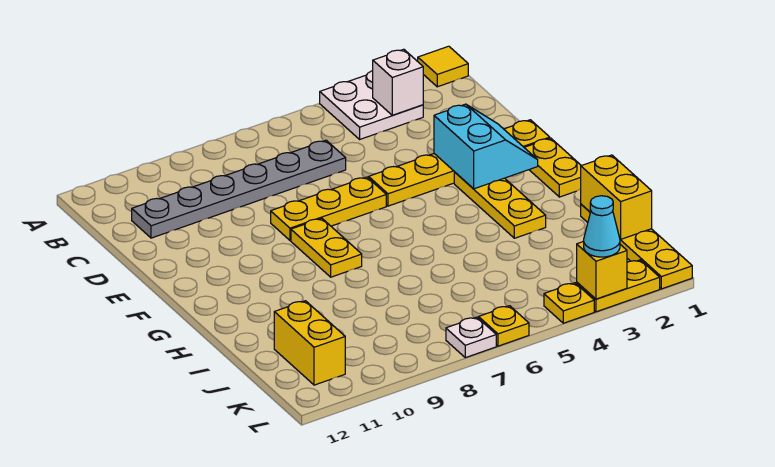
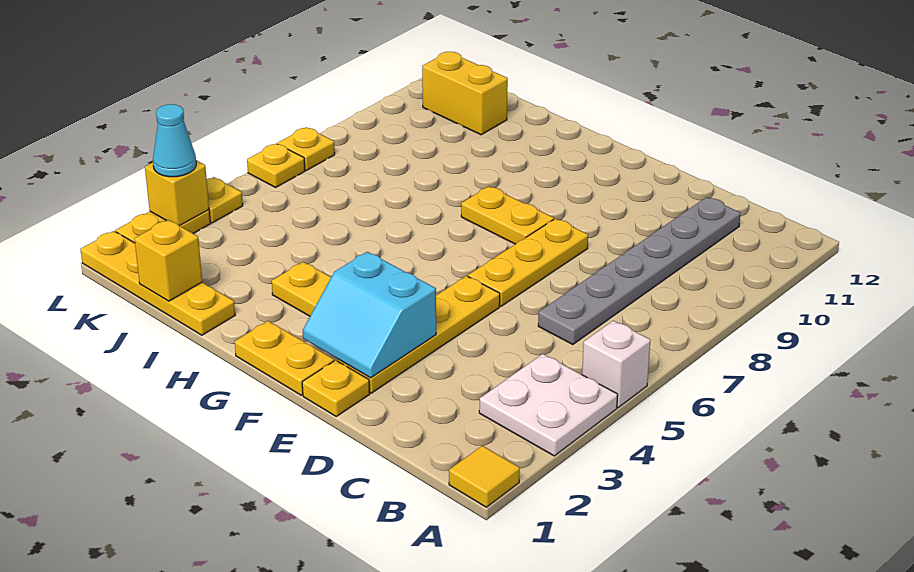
white brick B3 level 2 -> white brick A5 level 1
yellow brick I1:J1 level 2 -> yellow brick J1 level 2
white plate L7 level 1 -> yellow plate L7 level 1

